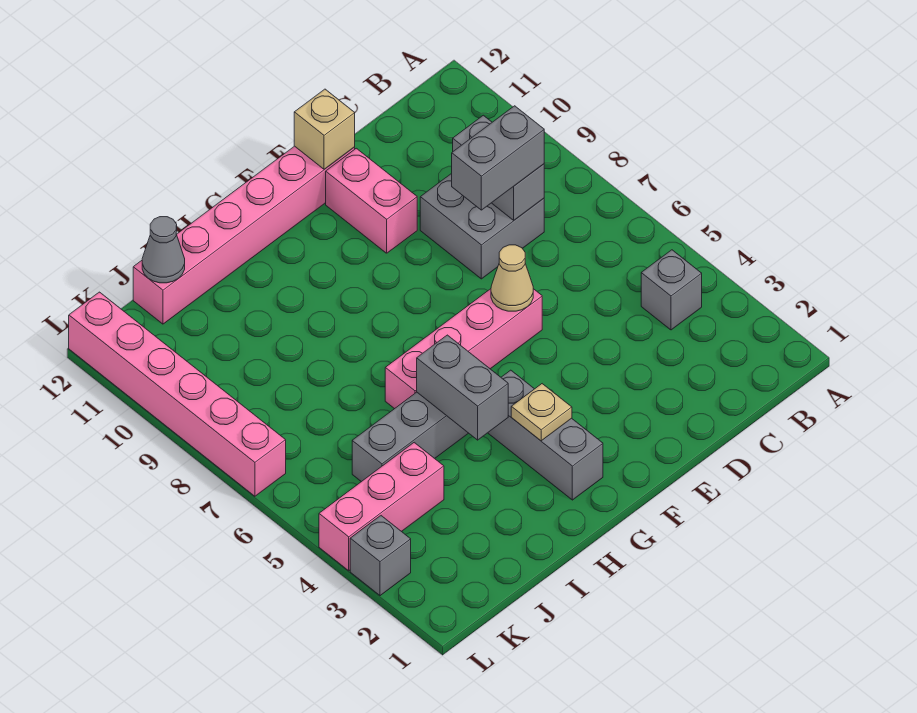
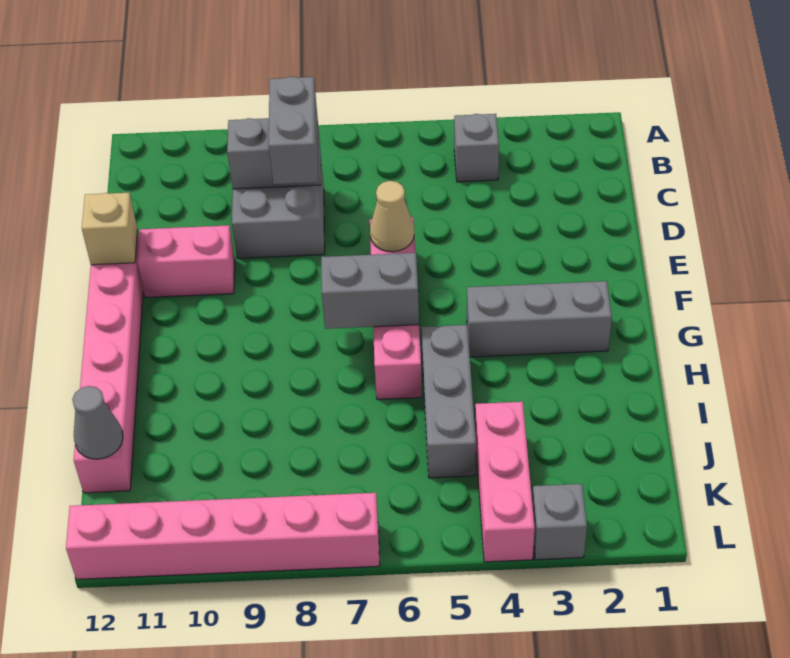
tan plate G3 level 2 -> none
grey brick H4:H5 level 2 -> grey brick G6:G7 level 2

